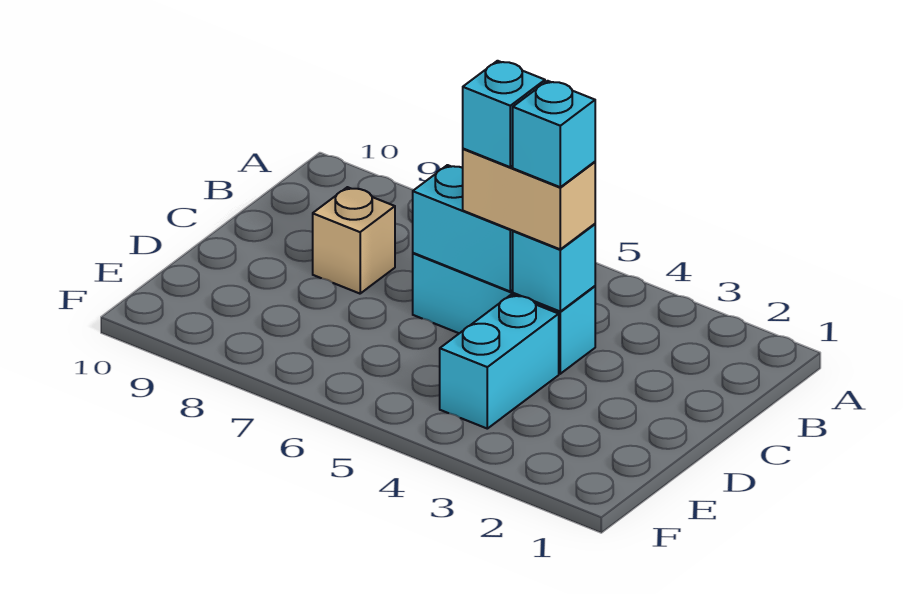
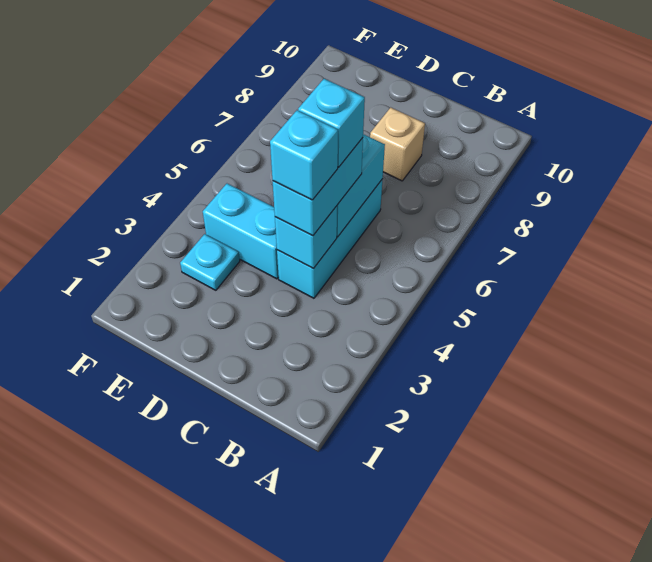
tan brick C4:C5 level 3 -> cyan brick C4:C5 level 3
none -> cyan plate E3 level 1

